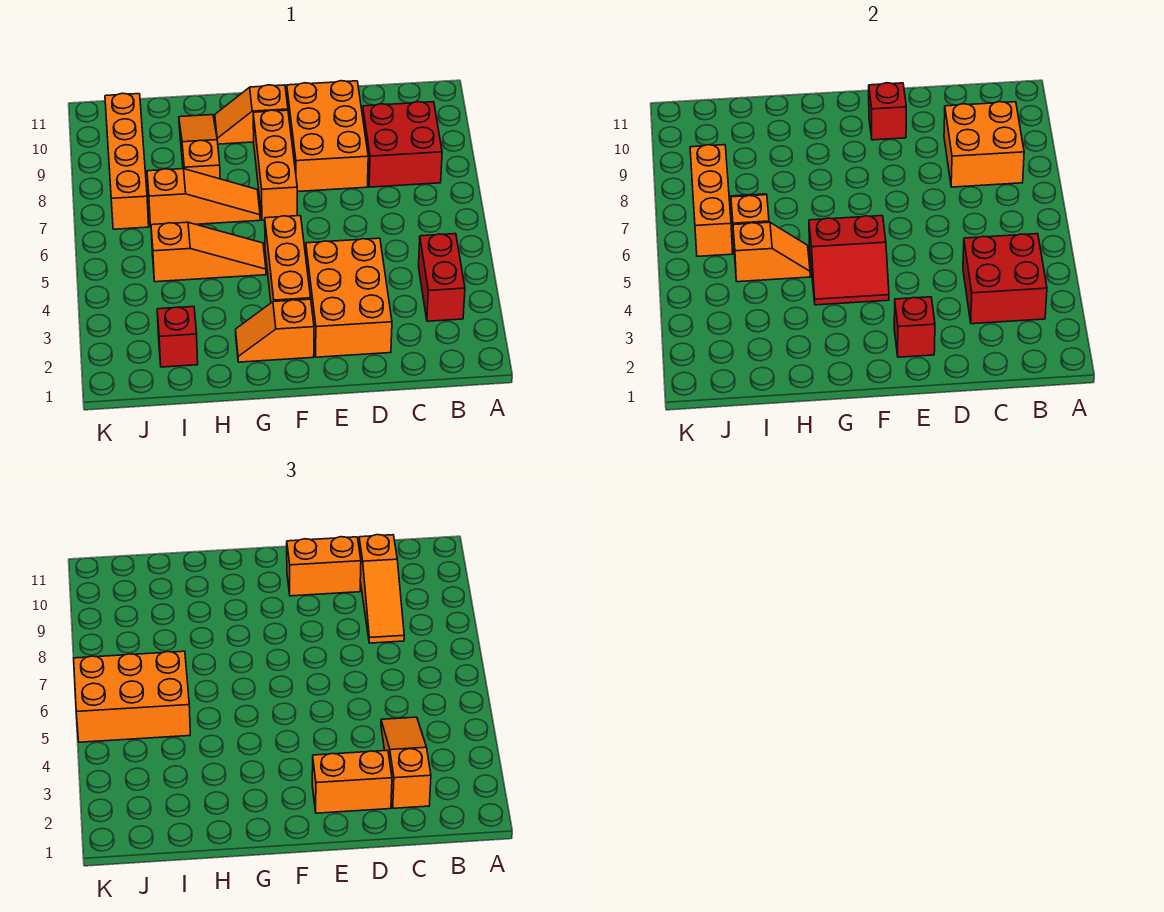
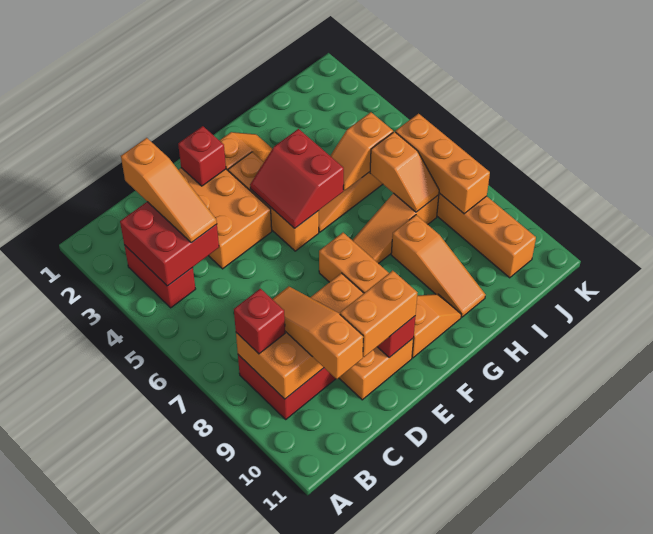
orange brick D2:E2 level 3 -> none
red slope F4:G5 level 2 top 5 -> red slope F4:G5 level 2 top G
red brick I2 level 1 -> red brick B8 level 3
orange brick I5:K6 level 3 -> none

